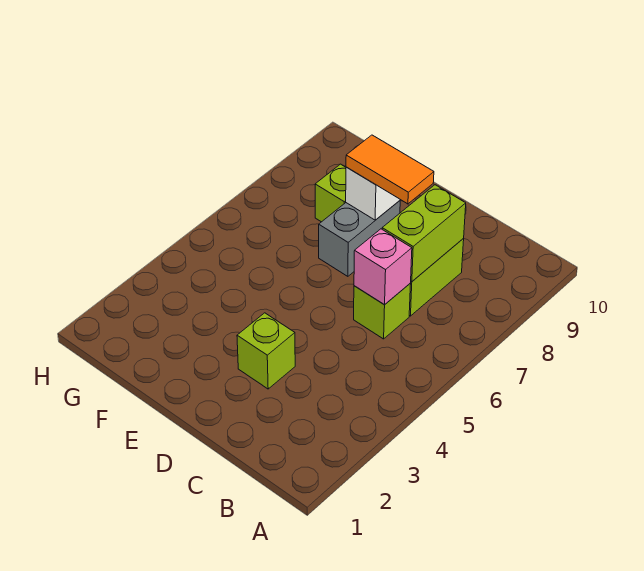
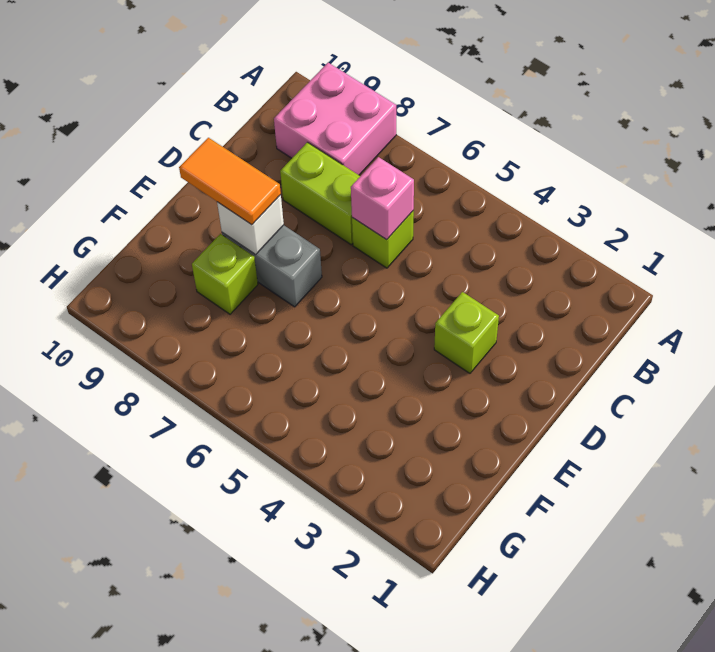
none -> pink brick A8:B9 level 1
lime brick C7:C8 level 2 -> none
orange tile D8:E8 level 3 -> orange tile E8:E9 level 3

